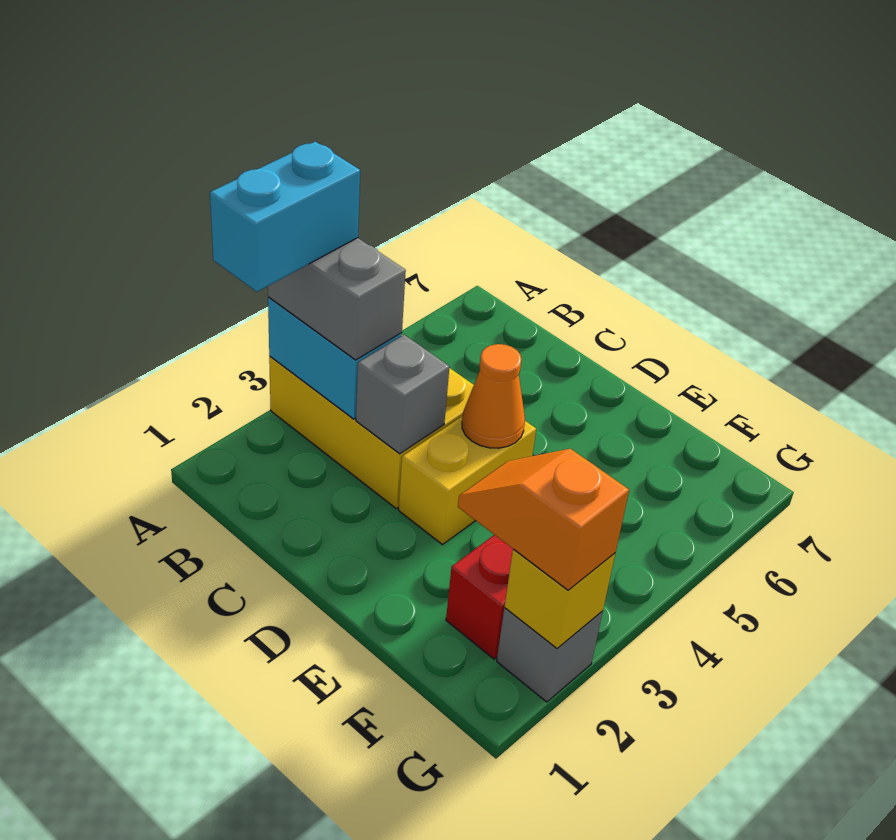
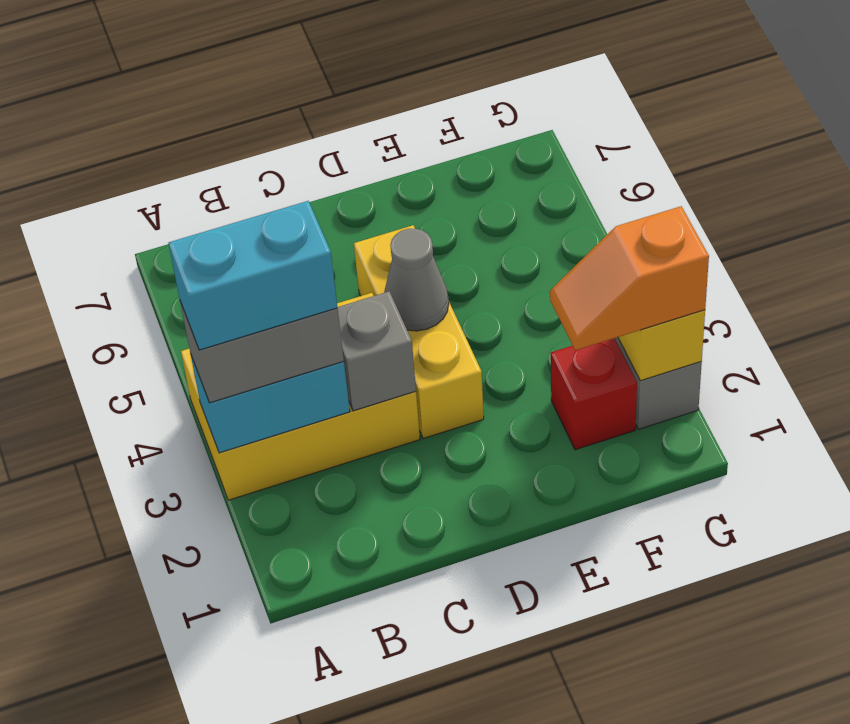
cyan brick A2:A3 level 4 -> cyan brick A3:B3 level 4
yellow brick D3:D4 level 1 -> yellow brick D3:D5 level 1
orange cone D4 level 2 -> grey cone D4 level 2

